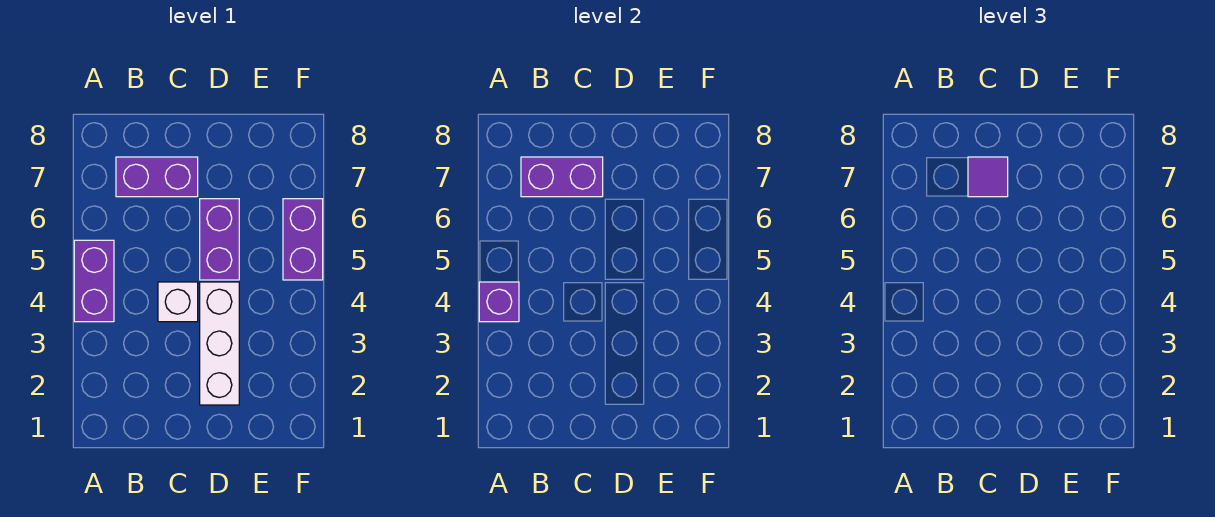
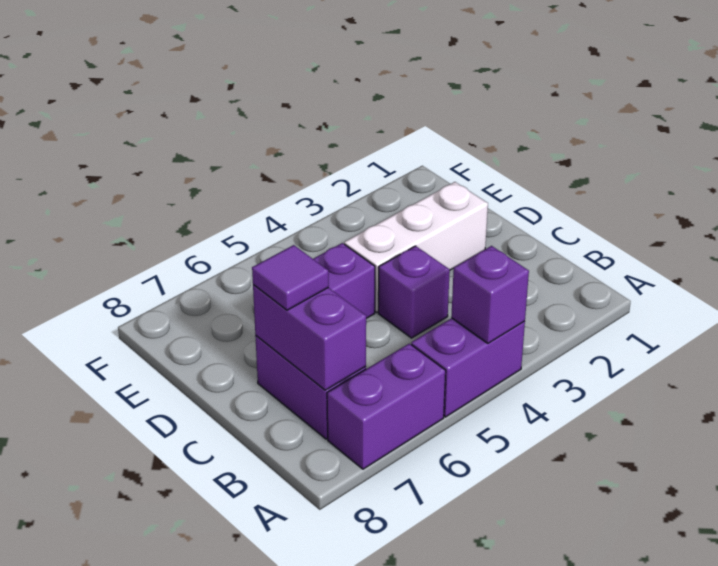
white brick C4 level 1 -> purple brick C4 level 1
purple brick F5:F6 level 1 -> purple brick A6:A7 level 1

